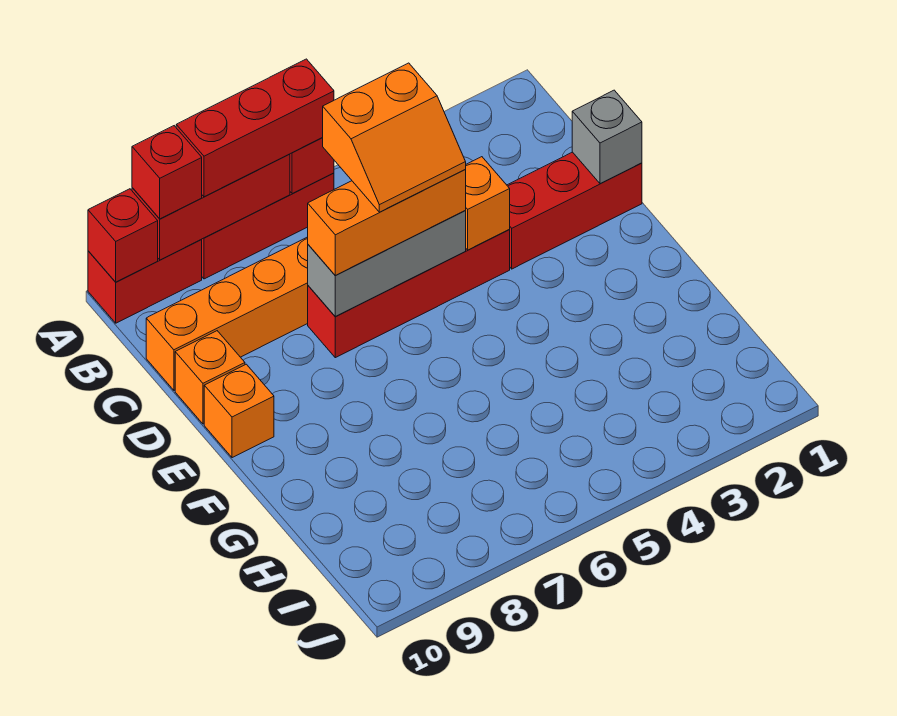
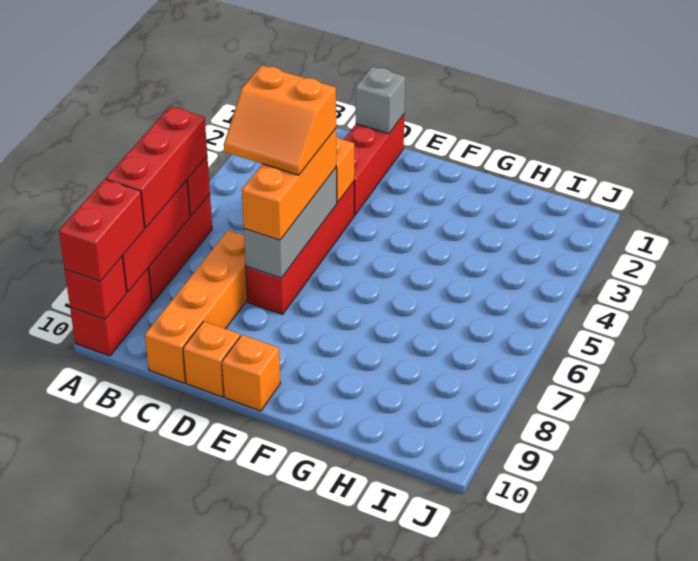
red brick A9 level 3 -> red brick A9:A10 level 3
orange slope C5:D6 level 4 top C -> orange slope C5:D6 level 4 top 5

